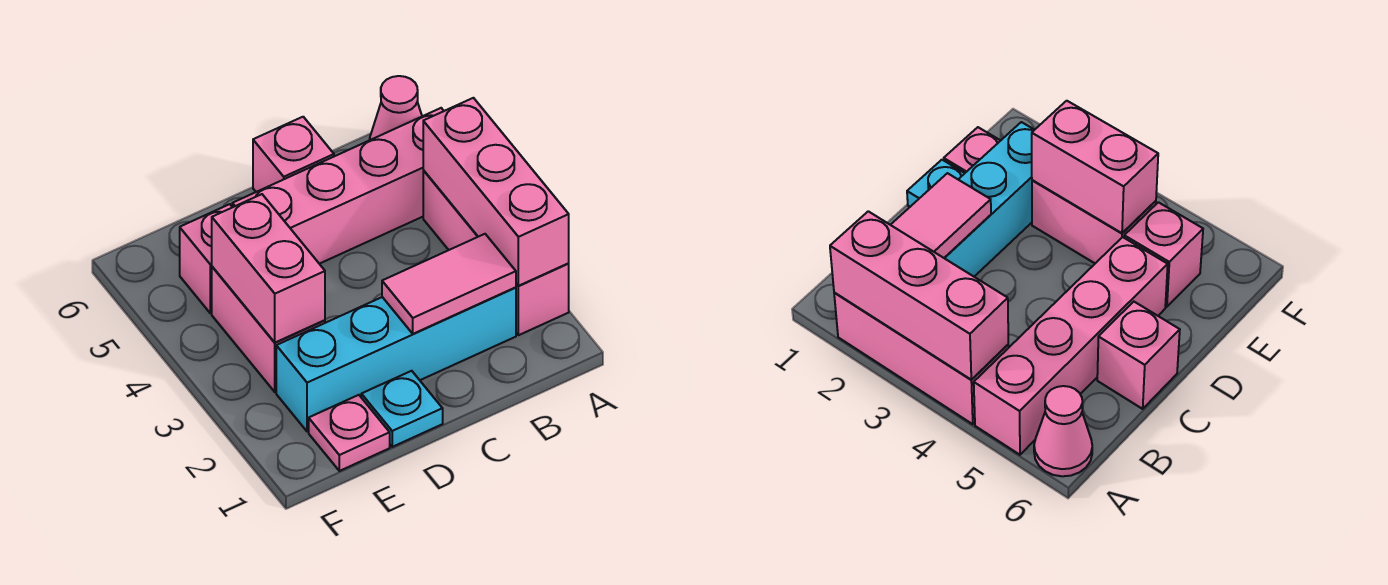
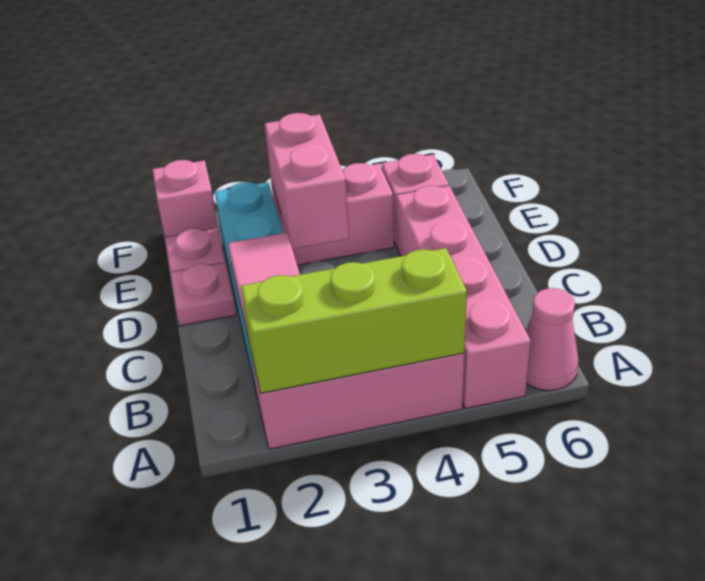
pink brick A2:A4 level 2 -> lime brick A2:A4 level 2
pink brick C6 level 1 -> pink brick F1 level 1
cyan plate D1 level 1 -> pink plate D1 level 1
pink brick E3:E4 level 2 -> pink brick D3:E3 level 2

